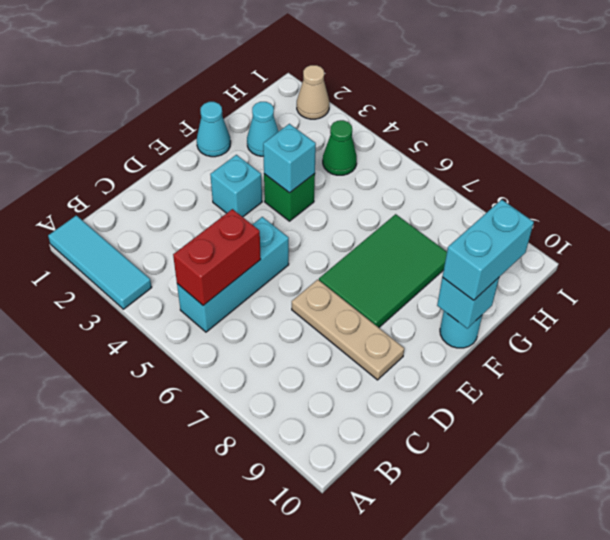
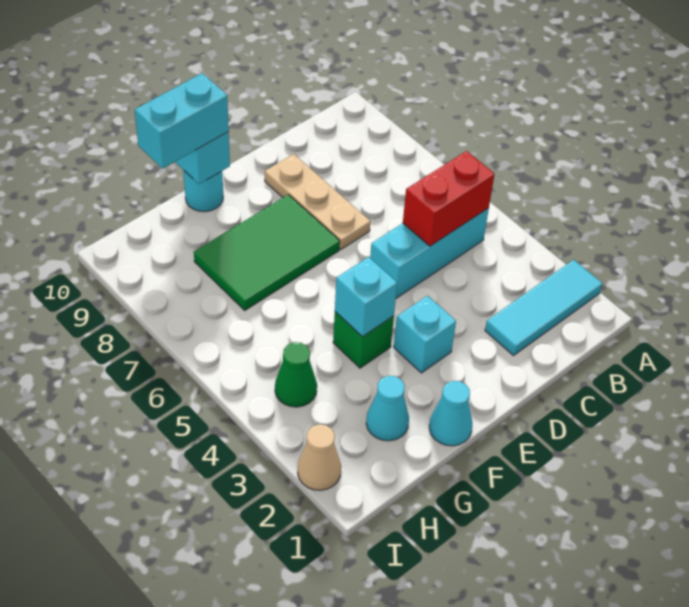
cyan tile A1:A3 level 1 -> cyan tile A2:C2 level 1

